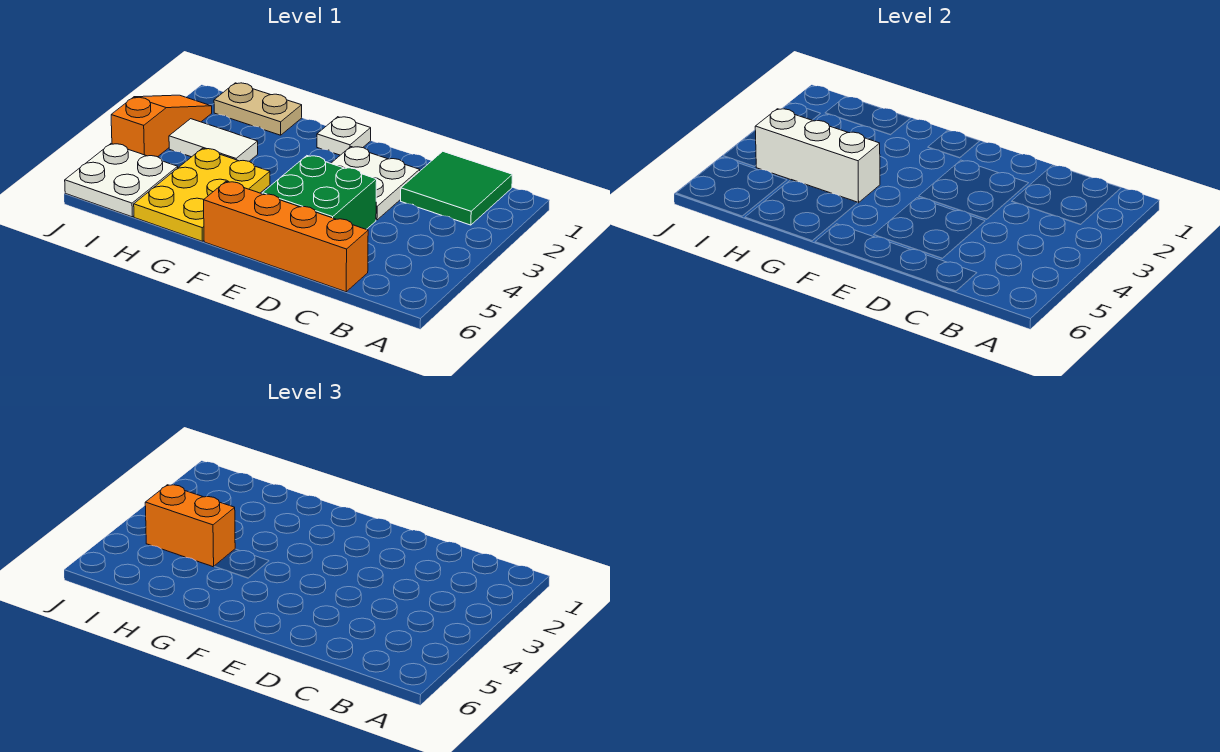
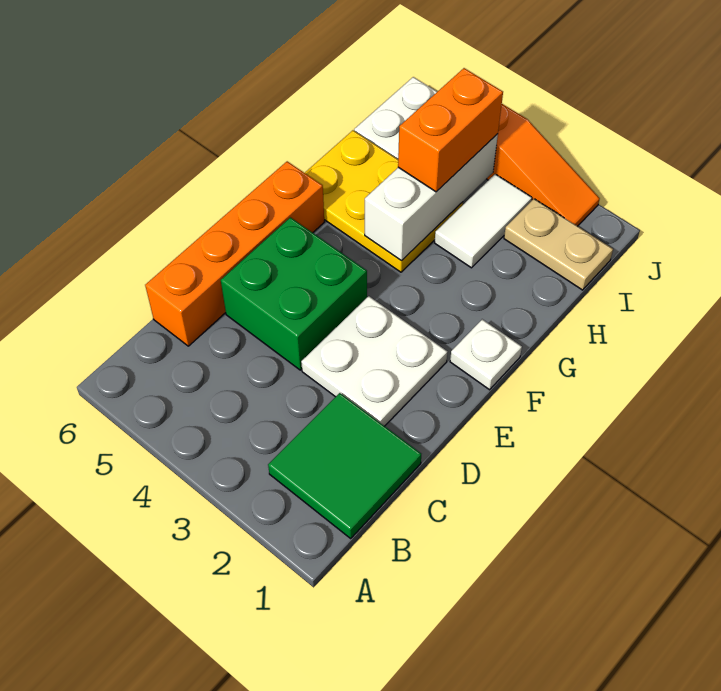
tan plate H1:I1 level 1 -> tan plate I1:I2 level 1

